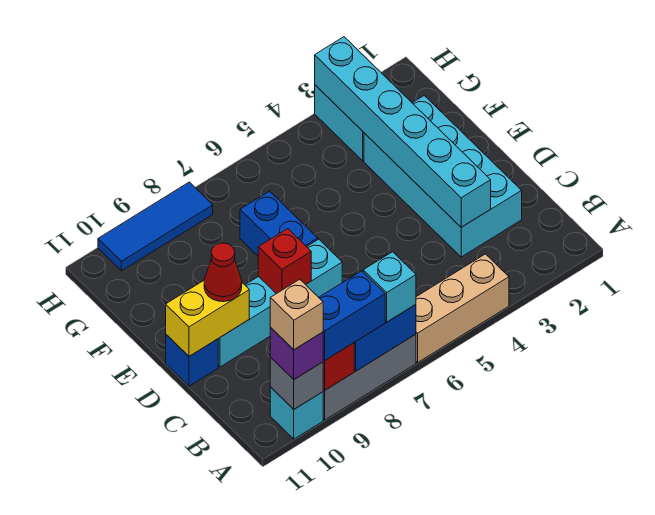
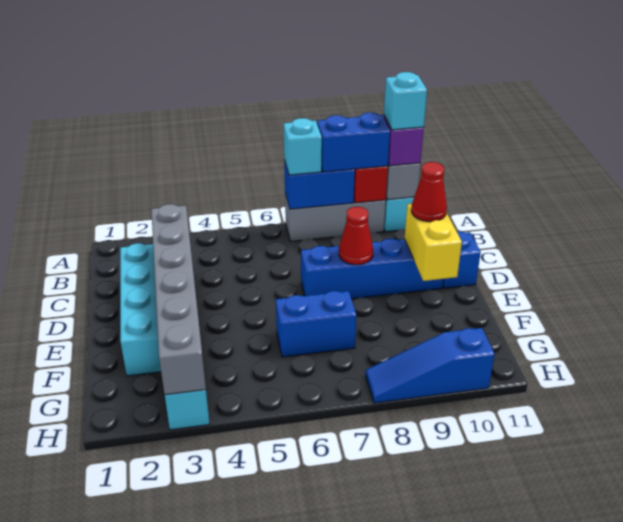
tan brick A4:A6 level 1 -> none
tan brick A10 level 4 -> cyan brick A10 level 4
cyan brick C3:H3 level 2 -> grey brick C3:H3 level 2
cyan brick D7:D10 level 1 -> blue brick D7:D10 level 1
red brick D8 level 2 -> red cone D8 level 2
yellow brick D10:D11 level 2 -> yellow brick D10:E10 level 2
blue brick E7:F7 level 1 -> blue brick F6:F7 level 1
blue tile H8:H10 level 1 -> blue slope H8:H10 level 1 top 10

